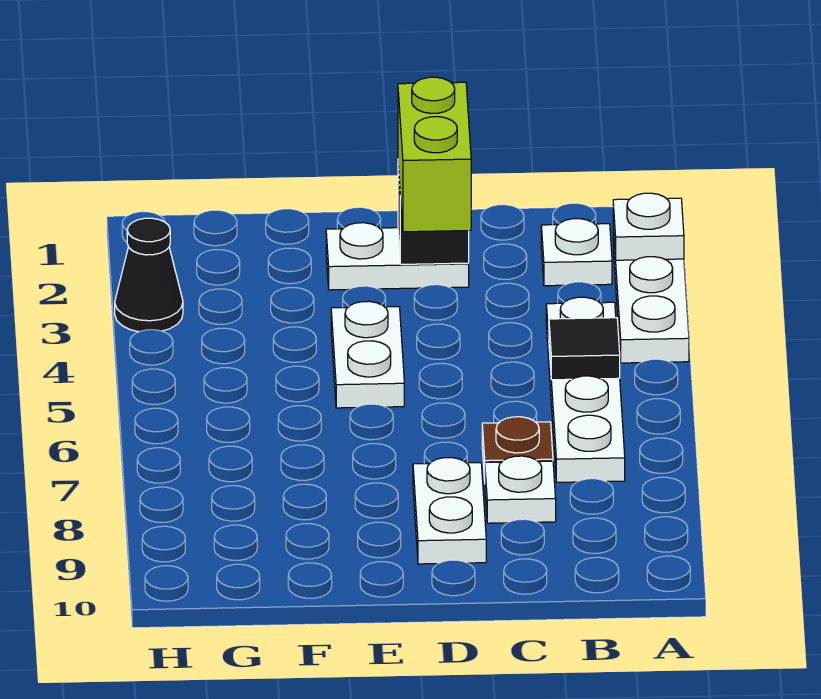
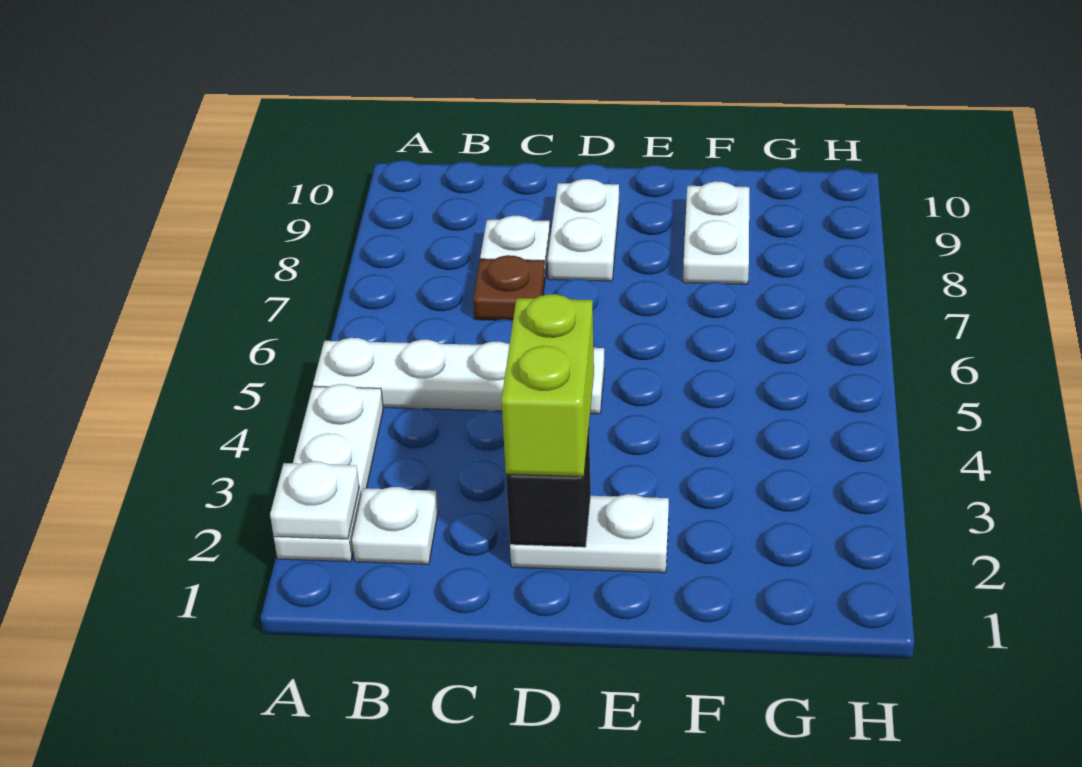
white plate B4:B7 level 1 -> white plate A5:D5 level 1
black tile B5 level 2 -> none
white plate E4:E5 level 1 -> white plate F8:F9 level 1
black cone H3 level 1 -> none

